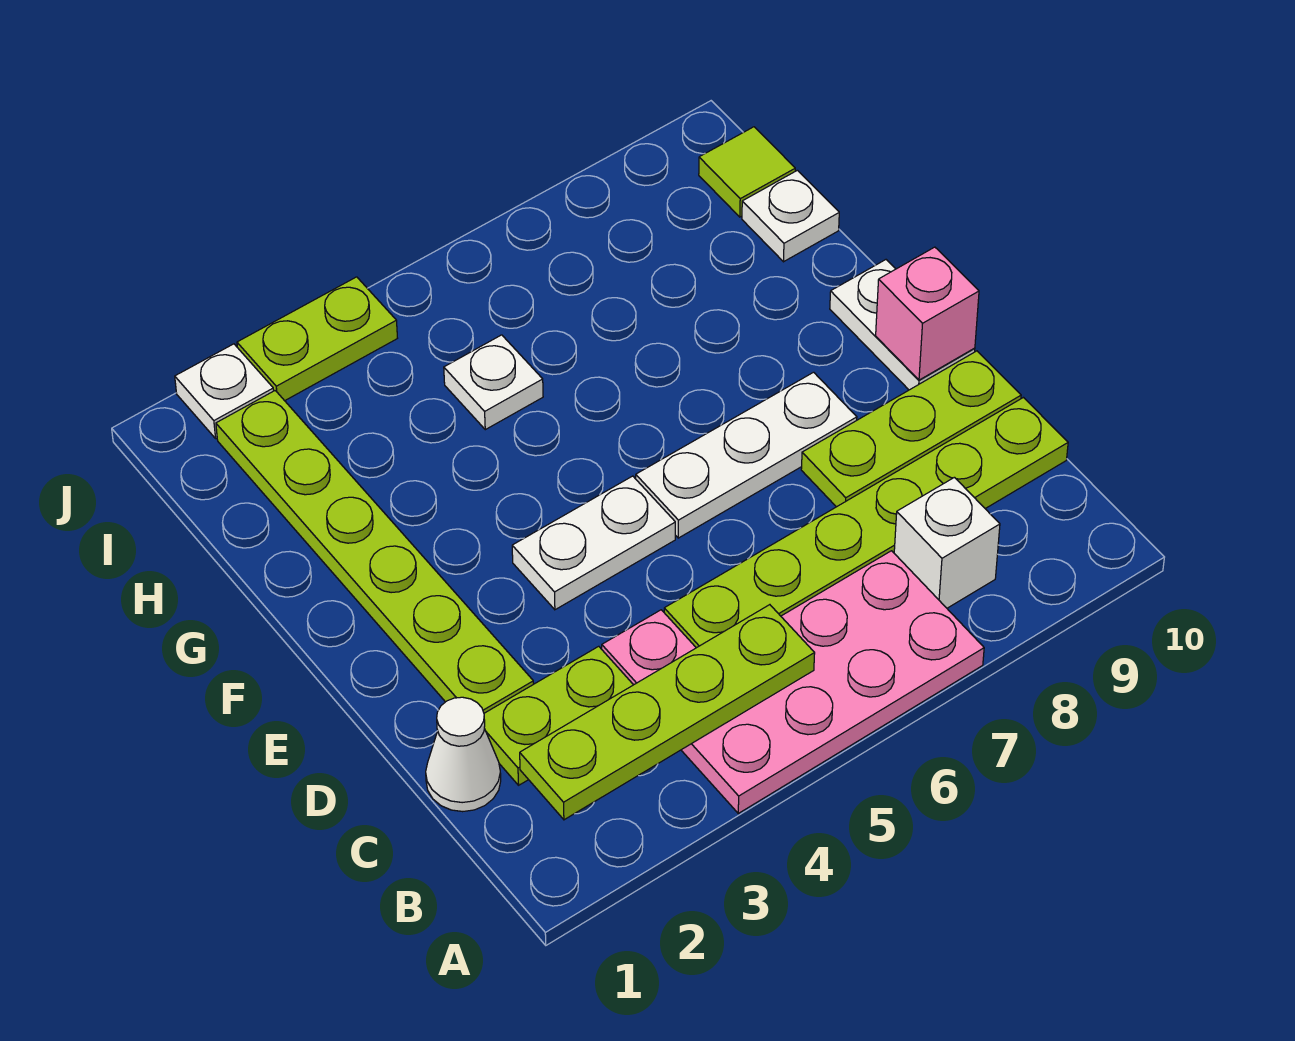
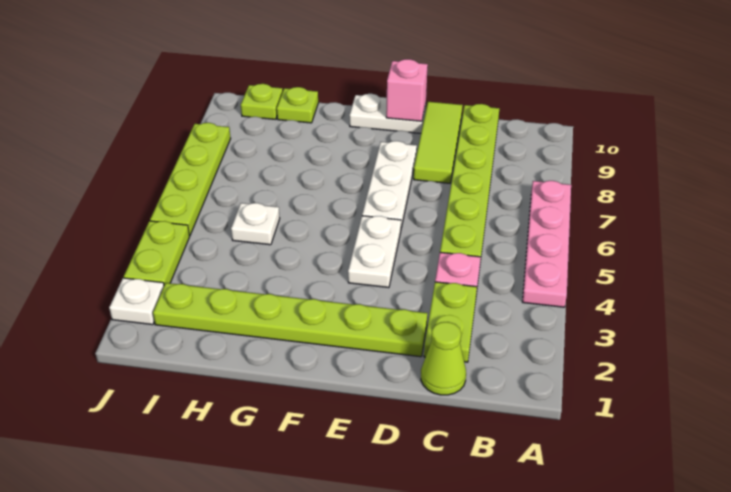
pink plate A4:B7 level 1 -> pink plate A4:A7 level 1
lime plate B2:B5 level 2 -> lime plate J5:J8 level 1
white brick B8 level 1 -> none
white cone C1 level 1 -> lime cone C1 level 1
lime plate D8:D10 level 1 -> lime tile D8:D10 level 1
white plate H10 level 1 -> lime plate H10 level 1
lime tile I10 level 1 -> lime plate I10 level 1

